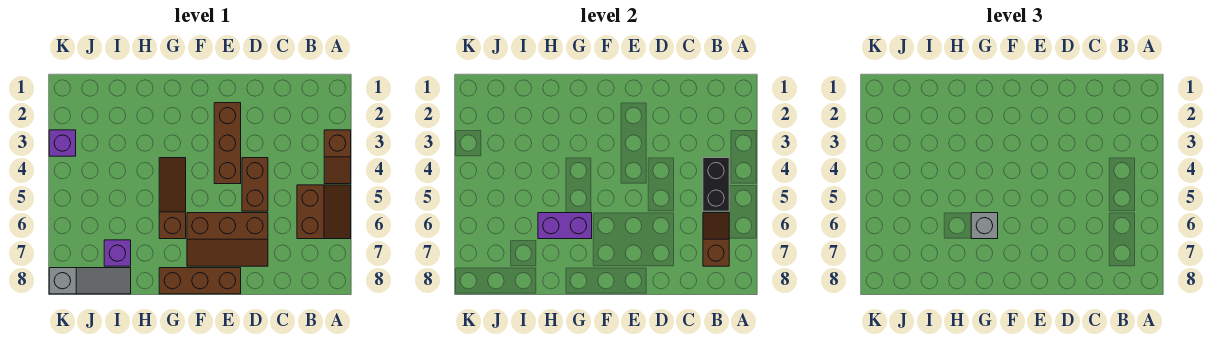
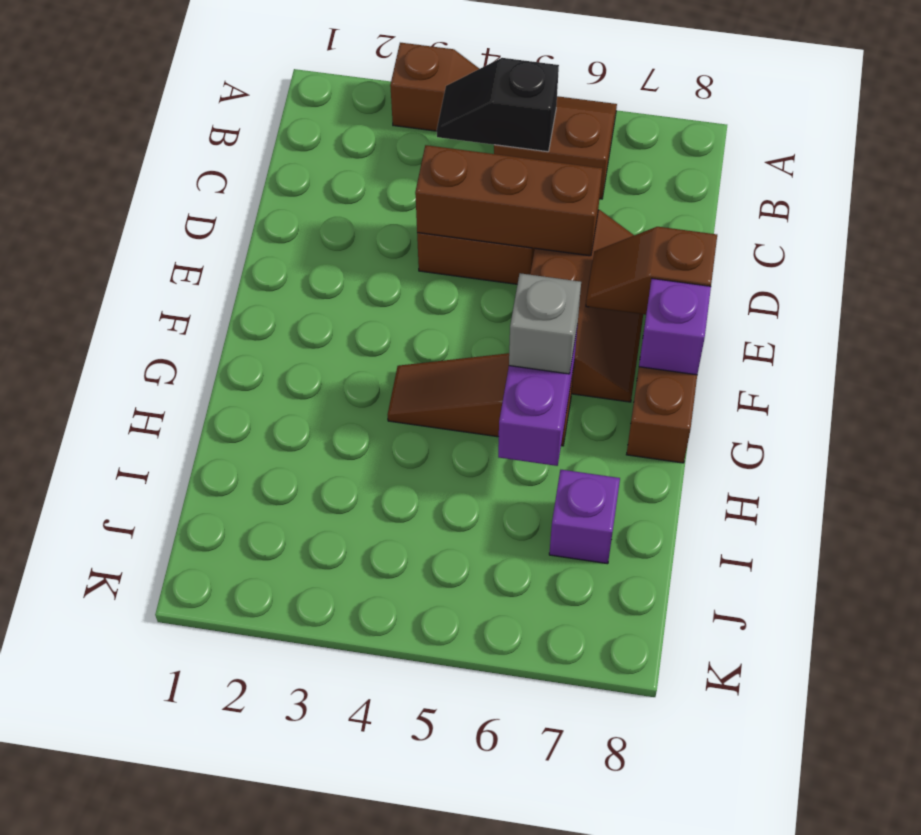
black brick B4:B5 level 2 -> black slope B4:B5 level 2 top 5
brown slope B6:B7 level 2 top 7 -> brown slope E7:E8 level 2 top 8
brown brick E2:E4 level 1 -> brown brick D4:D6 level 2
grey slope I8:K8 level 1 top K -> none
purple brick K3 level 1 -> purple brick F8 level 2

